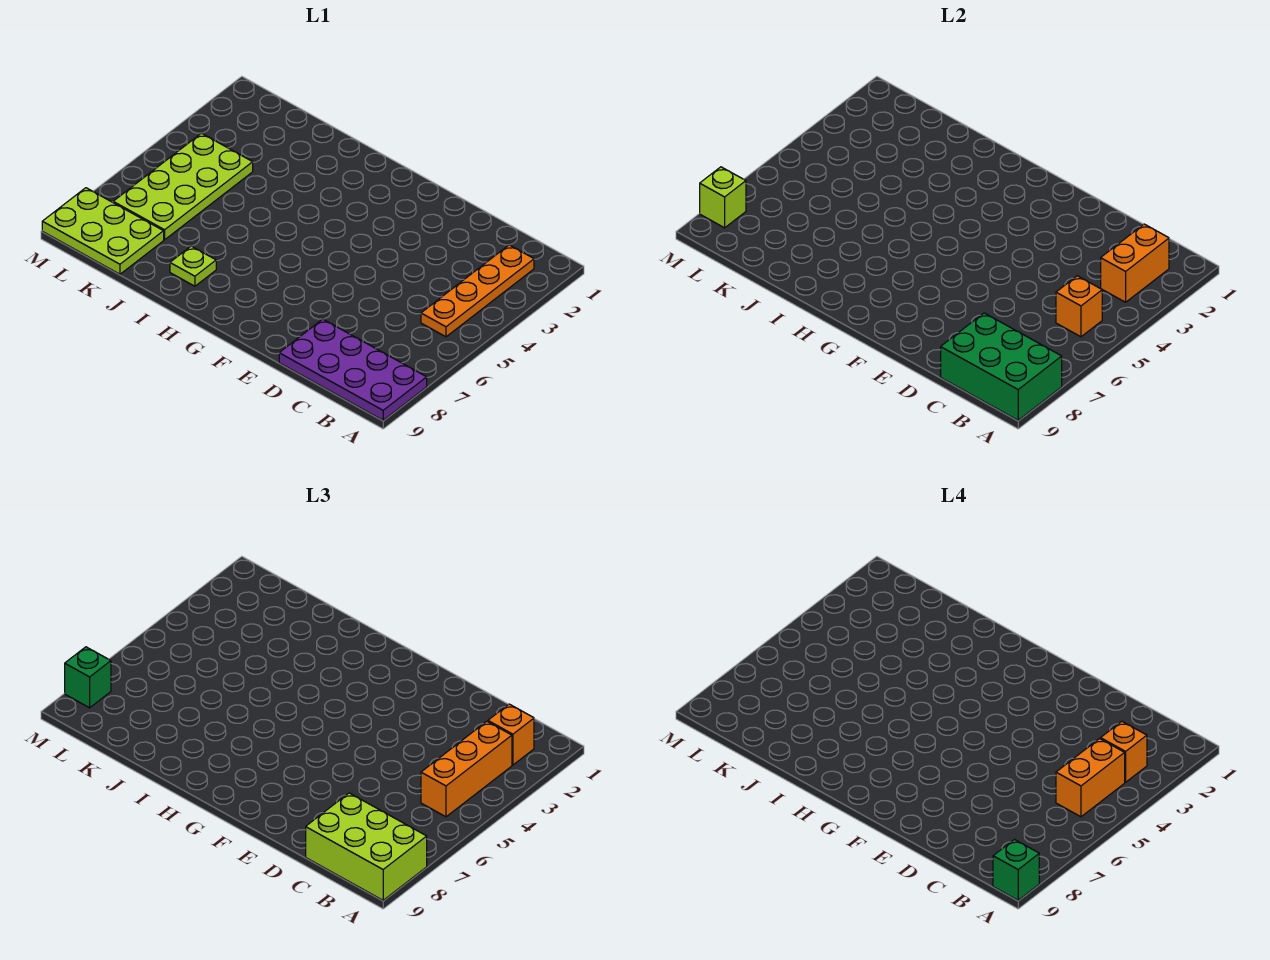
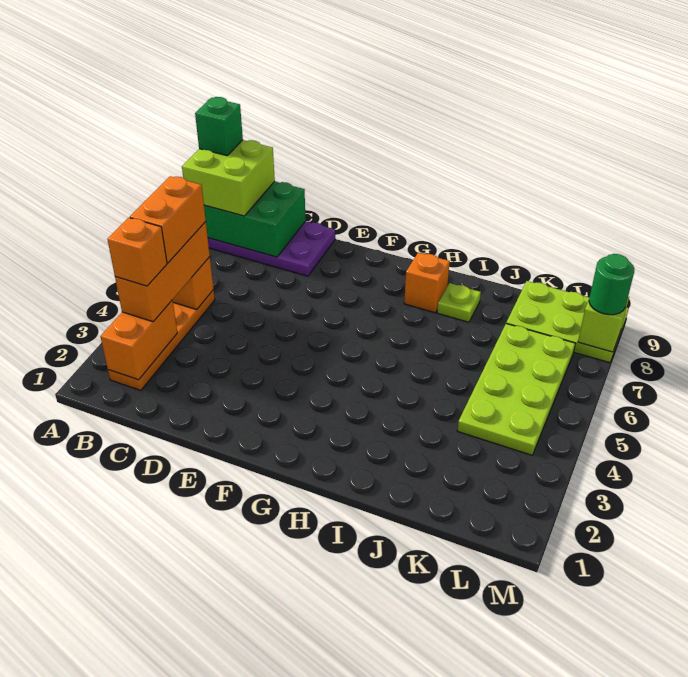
lime brick A8:C9 level 3 -> lime brick A8:B9 level 3
orange brick B2 level 3 -> orange brick H8 level 1
green brick M8 level 3 -> green round brick M8 level 3

